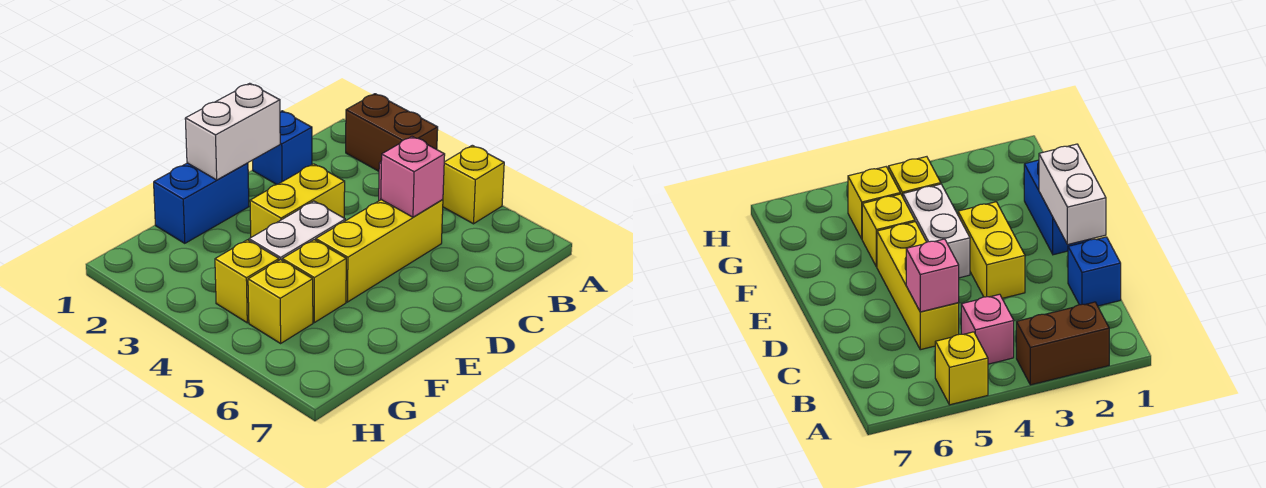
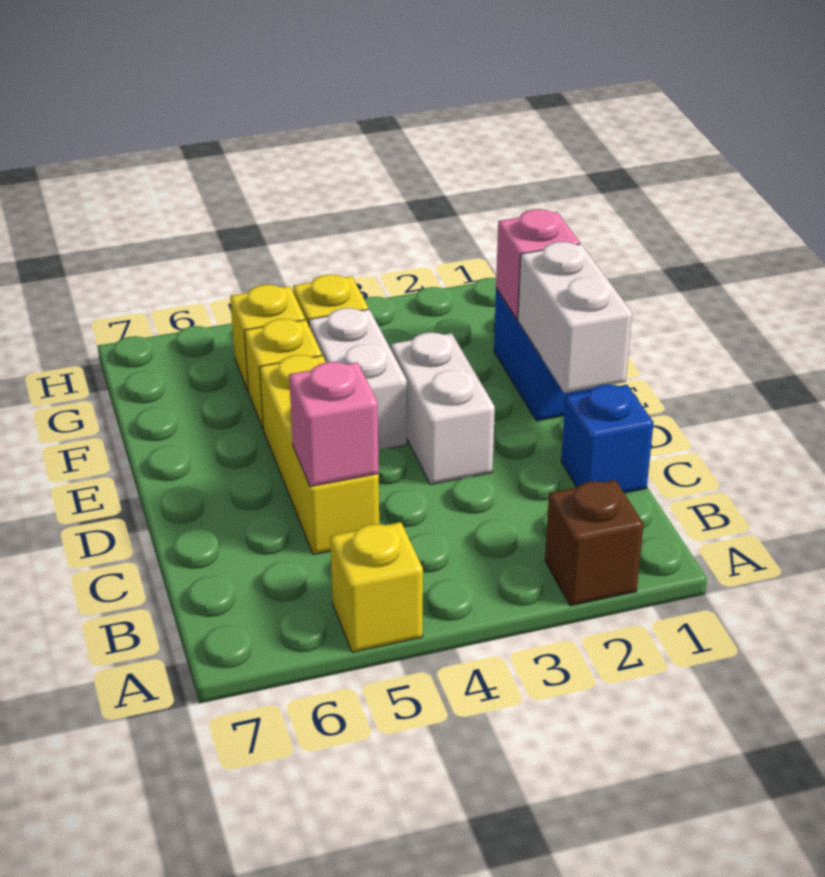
brown brick A2:A3 level 1 -> brown brick A2 level 1
pink brick B4 level 1 -> pink brick F1 level 2
yellow brick D3:E3 level 1 -> white brick D3:E3 level 1

